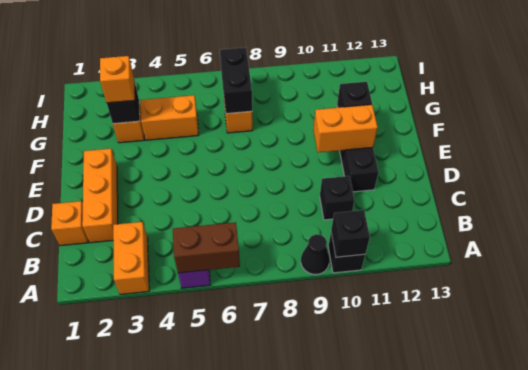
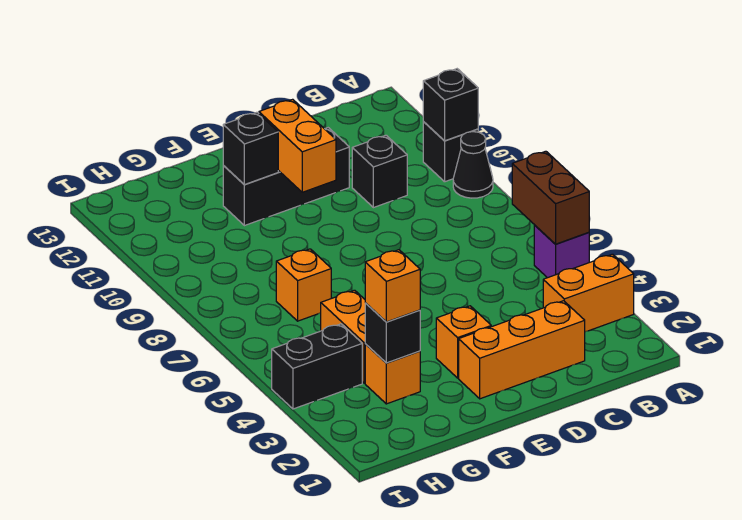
orange brick C1 level 1 -> orange brick E3 level 1
black brick G7:H7 level 2 -> black brick H4:I4 level 1

